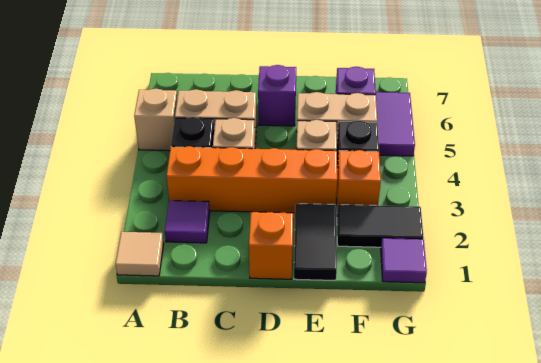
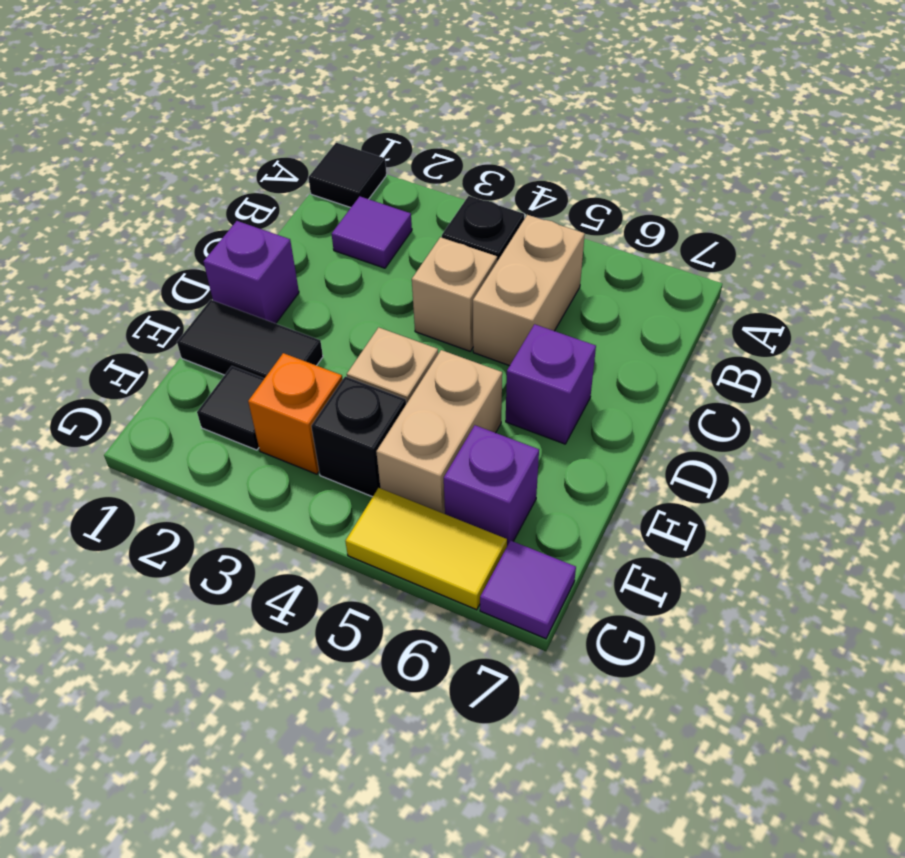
tan tile A1 level 1 -> black tile A1 level 1
tan brick A5 level 1 -> none
orange brick B3:E3 level 1 -> none
orange brick D1 level 1 -> purple brick D1 level 1
black tile F2:G2 level 1 -> black tile F2 level 1
purple tile G1 level 1 -> purple tile G7 level 1
purple tile G5:G6 level 1 -> yellow tile G5:G6 level 1

